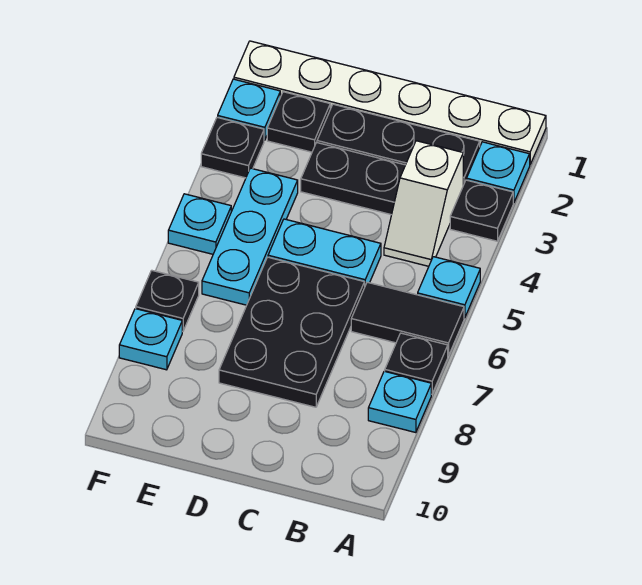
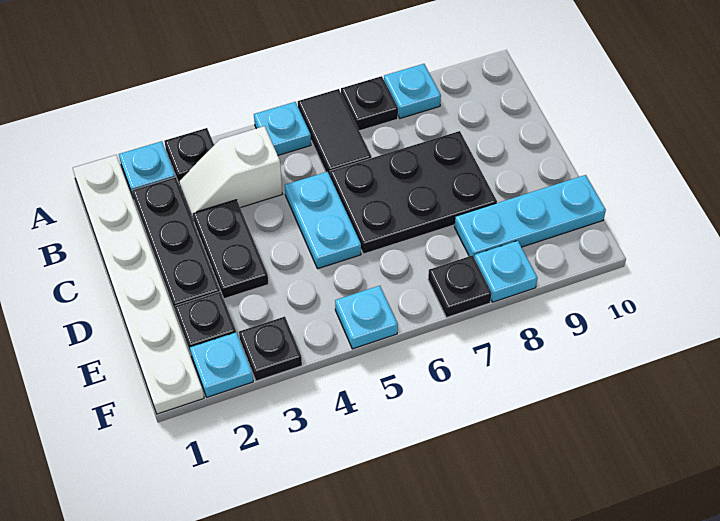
white slope B3:B4 level 1 top 3 -> white slope B3:B4 level 1 top 4
cyan plate E4:E6 level 1 -> cyan plate E8:E10 level 1

